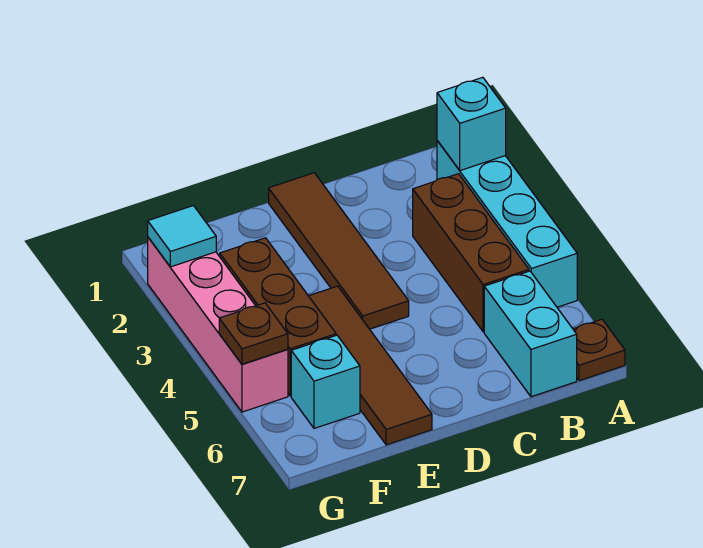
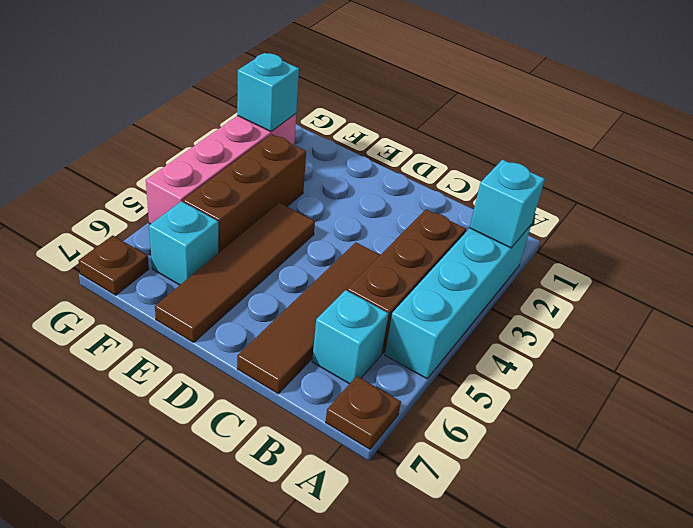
cyan brick B6:B7 level 1 -> cyan brick B6 level 1
brown tile D1:D4 level 1 -> brown tile C4:C7 level 1
cyan tile G2 level 2 -> cyan brick G2 level 2
brown plate G5 level 2 -> brown plate G7 level 1

